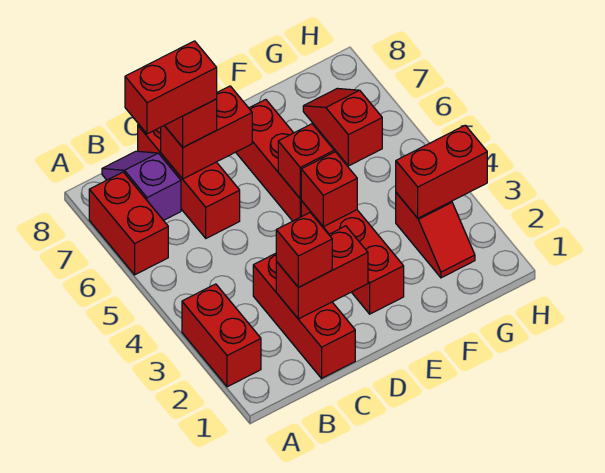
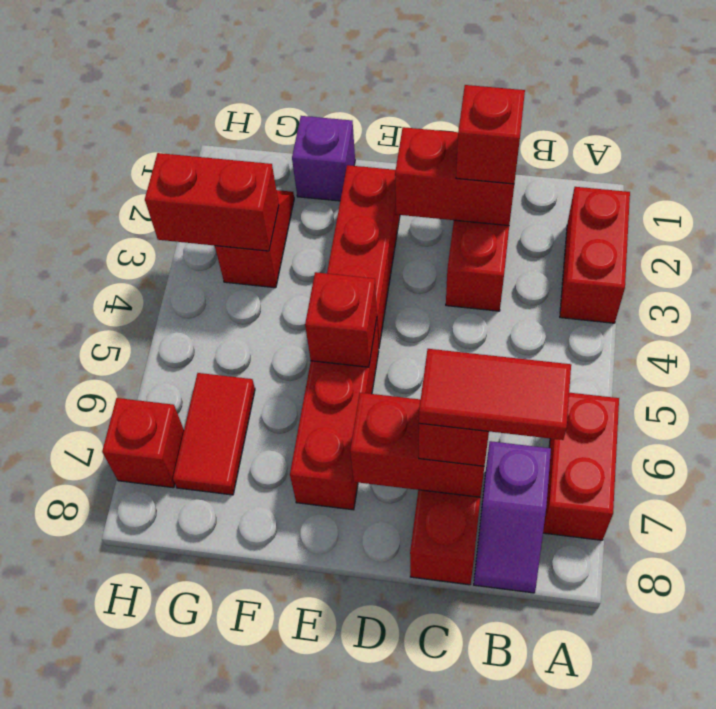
red brick B7:C7 level 4 -> red tile B7:C7 level 4
red brick E4 level 2 -> red brick H7 level 1
none -> purple brick F1 level 1
red slope G6:G7 level 1 top 6 -> red tile G6:G7 level 1

